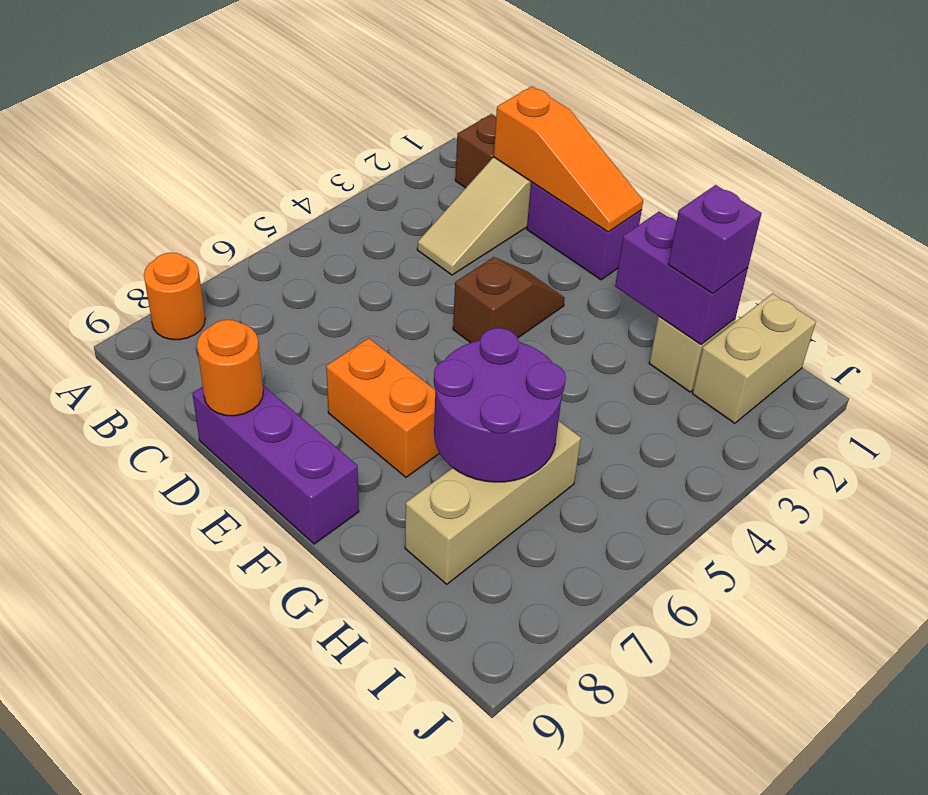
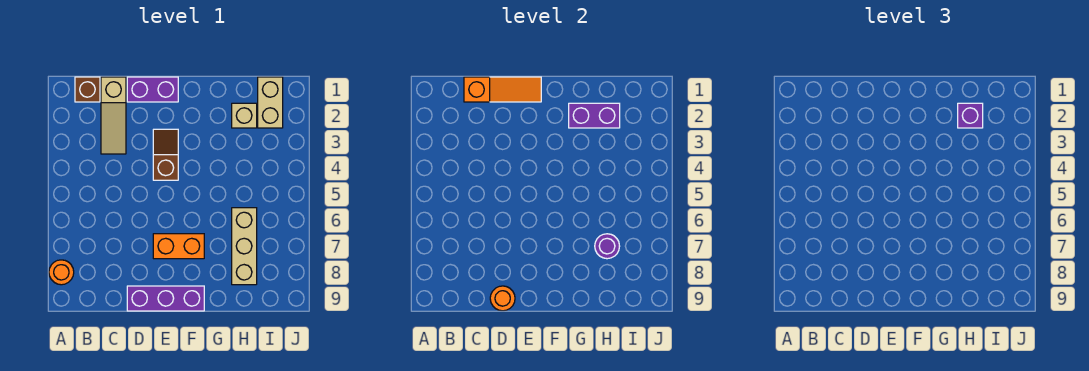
purple round brick G6:H7 level 2 -> purple round brick H7 level 2

